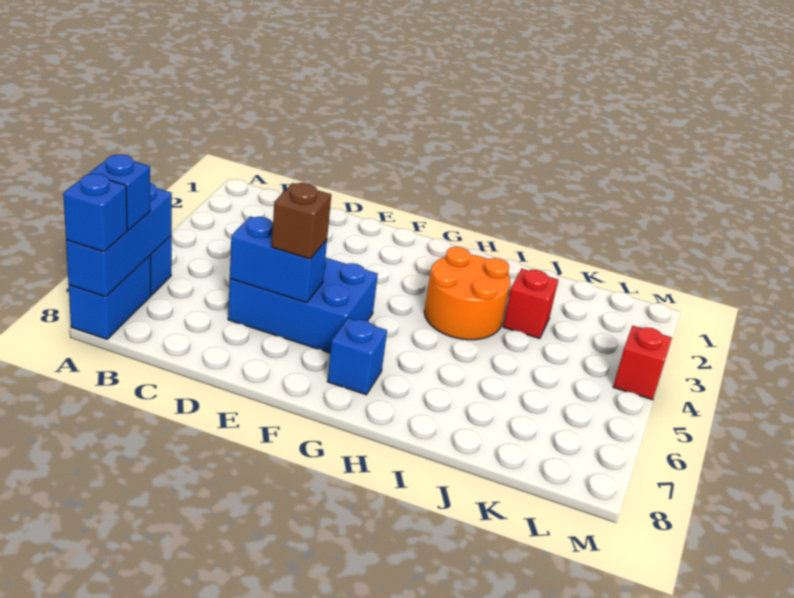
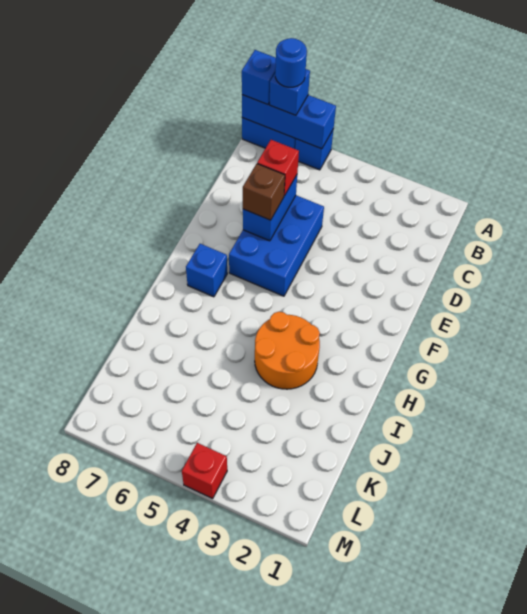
none -> blue round brick A7 level 4
red brick J3 level 1 -> red brick D6 level 3

